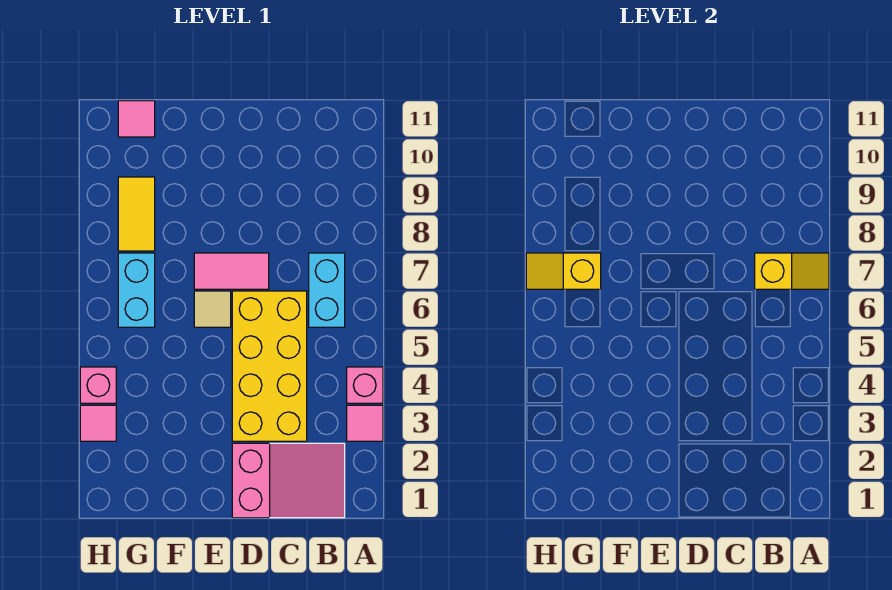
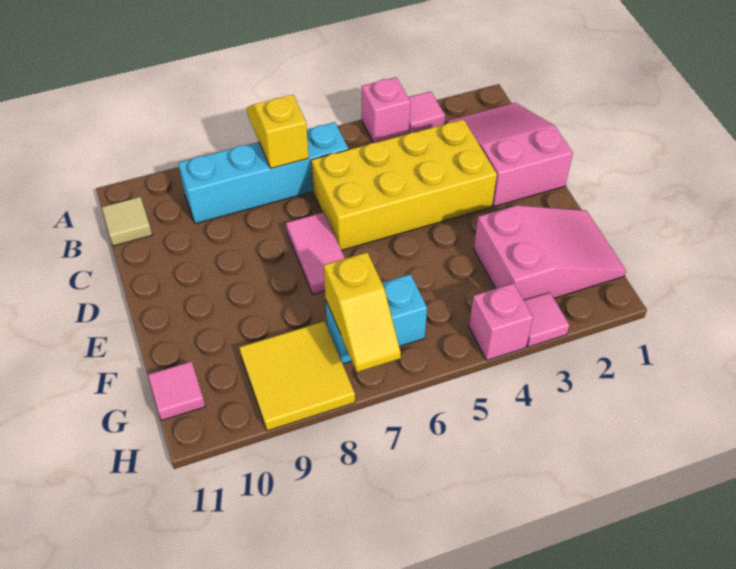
cyan brick B6:B7 level 1 -> cyan brick B6:B9 level 1
tan tile E6 level 1 -> tan tile B11 level 1
none -> pink slope F1:G3 level 1 top 3
yellow tile G8:G9 level 1 -> yellow tile G8:H9 level 1

